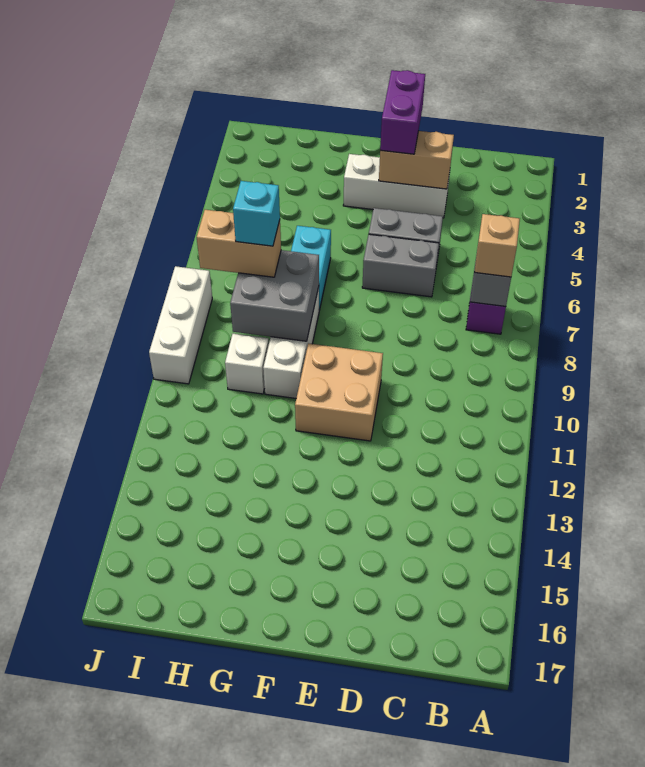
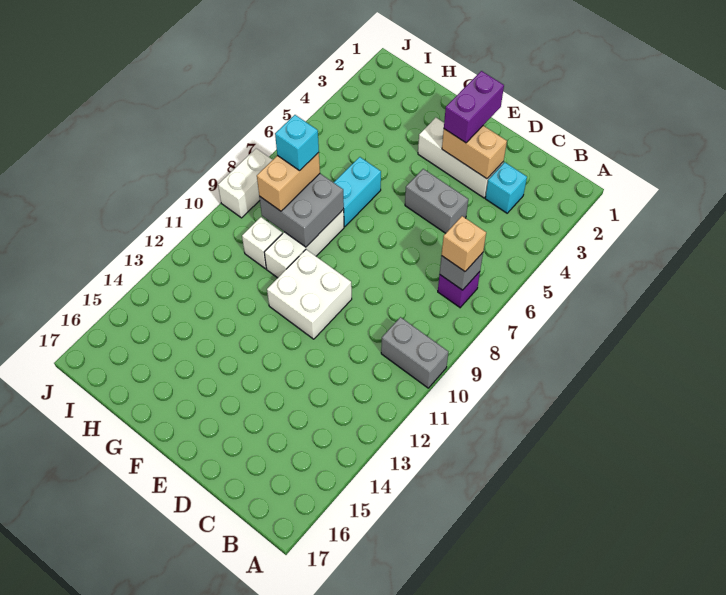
none -> cyan brick C3 level 1
grey brick D6:E6 level 1 -> grey brick A10:B10 level 1
tan brick E10:F11 level 1 -> white brick E10:F11 level 1
tan brick H8:I8 level 3 -> tan brick H8:H9 level 3
white brick J8:J10 level 1 -> white brick J8:J9 level 1

